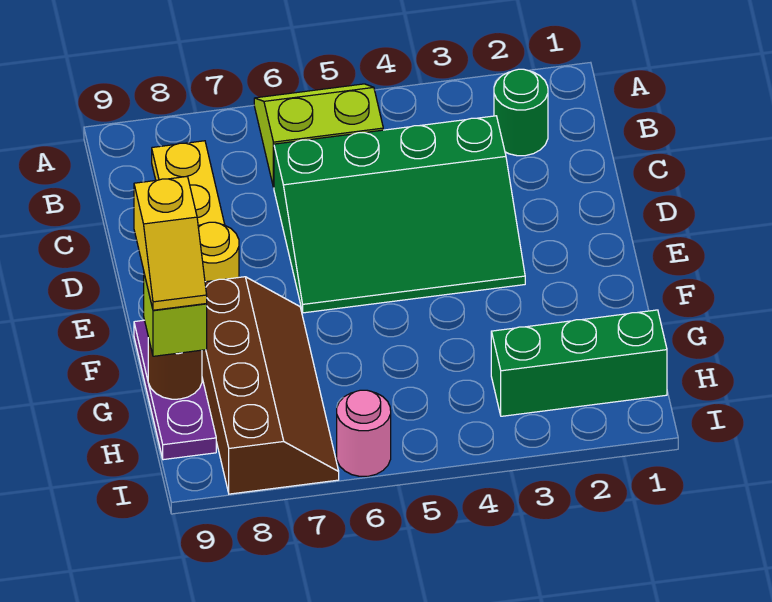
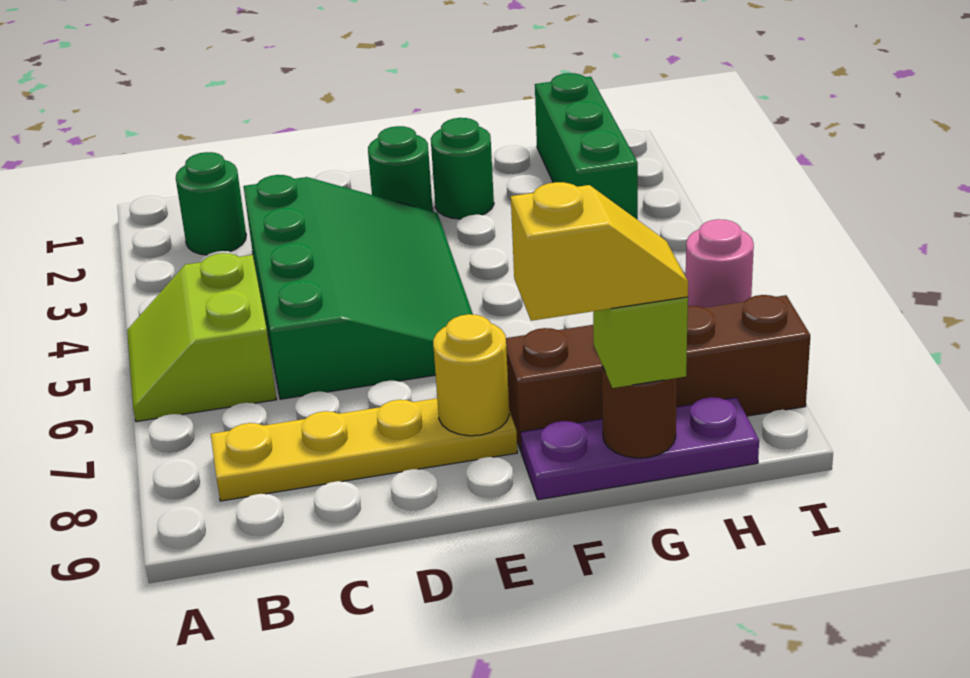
none -> green round brick E2 level 1
none -> green round brick F2 level 1

